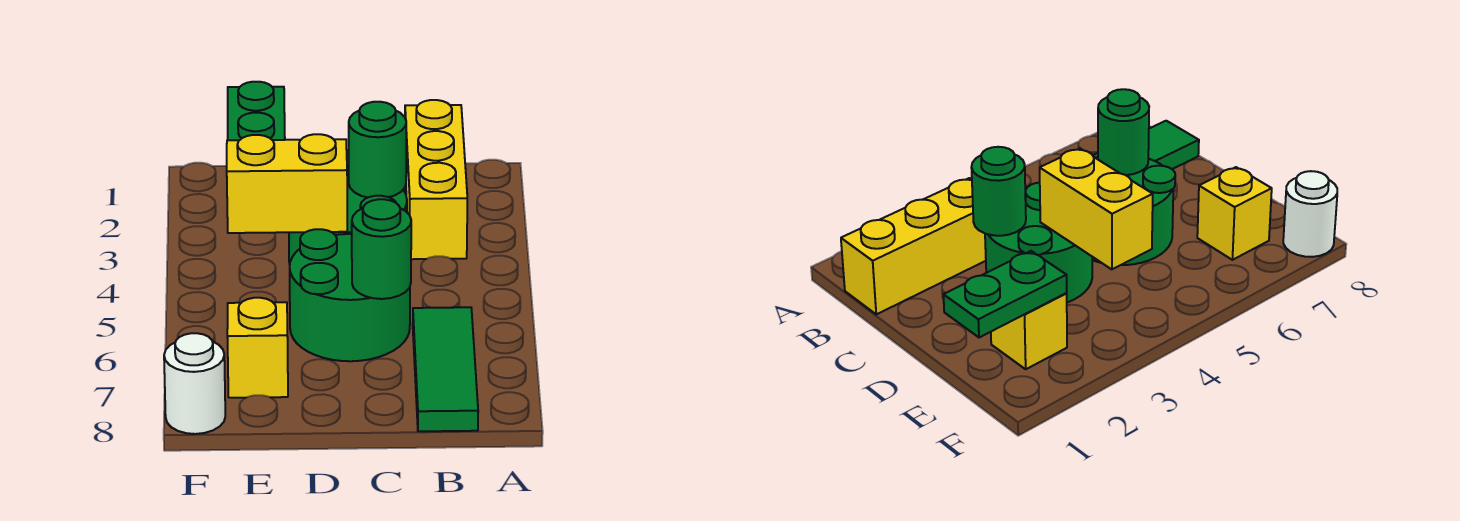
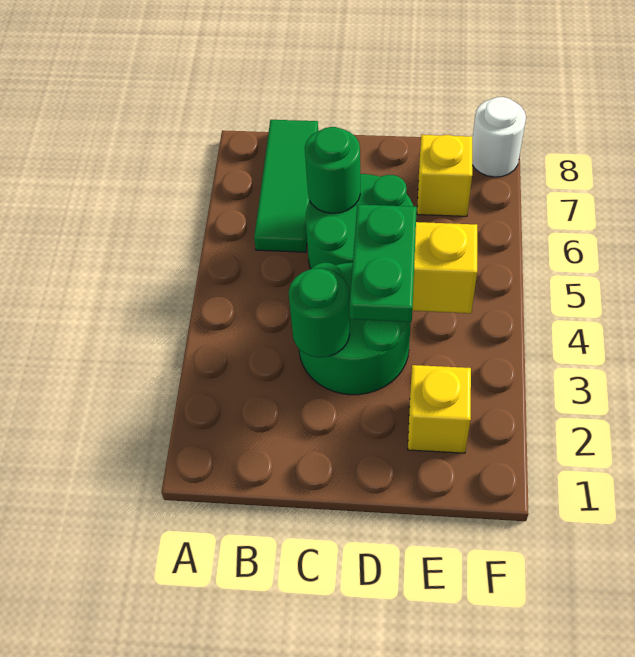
yellow brick B1:B3 level 1 -> none
green plate E1:E2 level 2 -> green plate D3:D4 level 3

